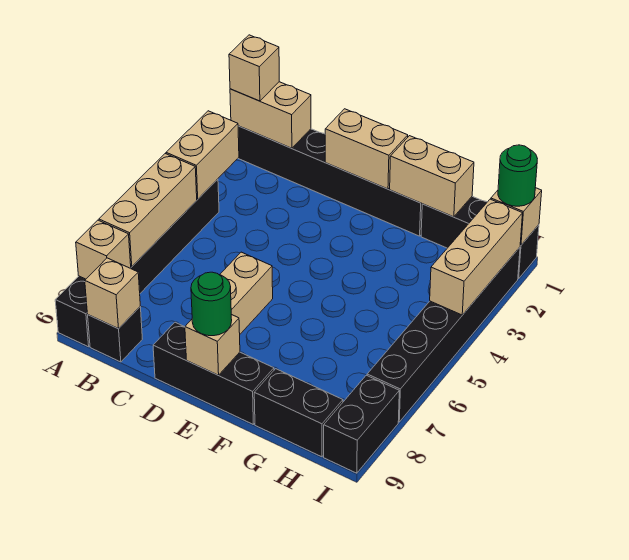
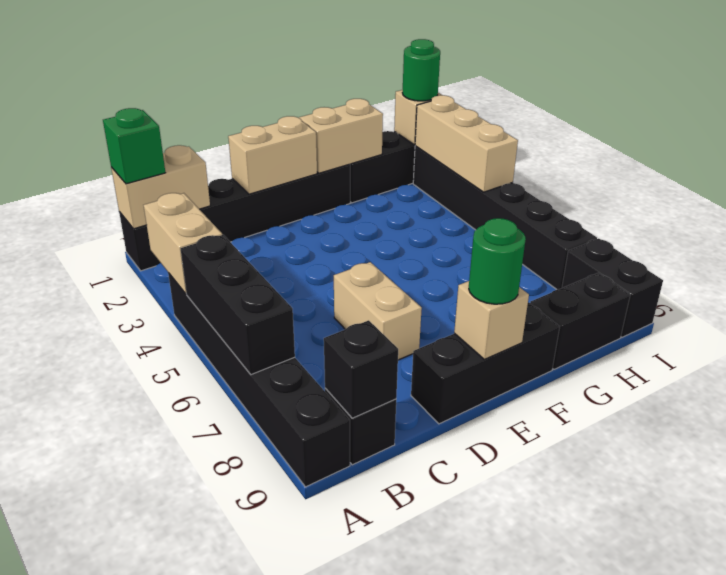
tan brick A1 level 3 -> green brick A1 level 3
tan brick A5:A7 level 2 -> black brick A5:A7 level 2
tan brick A8 level 2 -> none
tan brick B9 level 2 -> black brick B9 level 2

